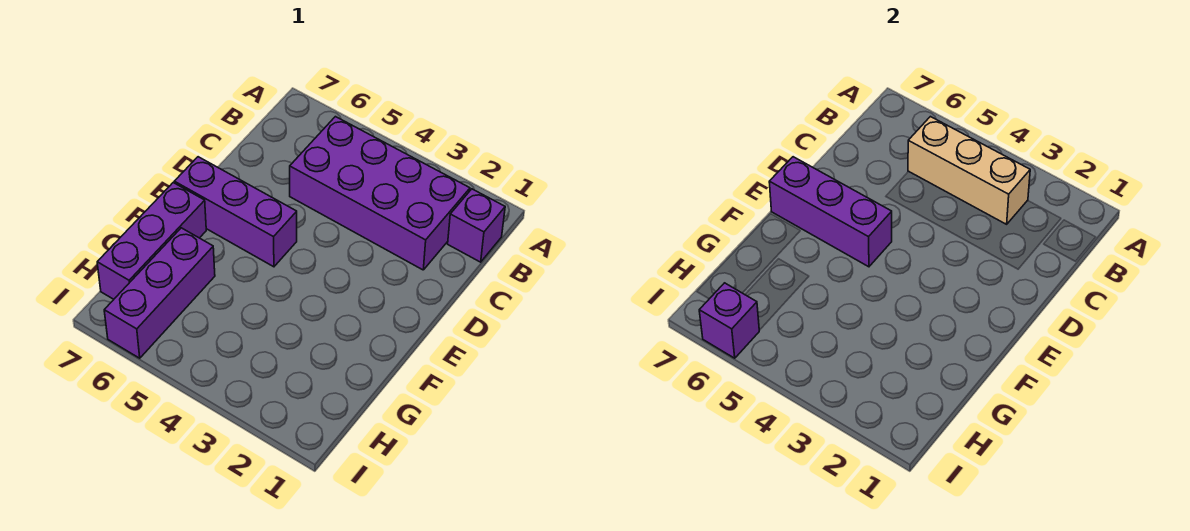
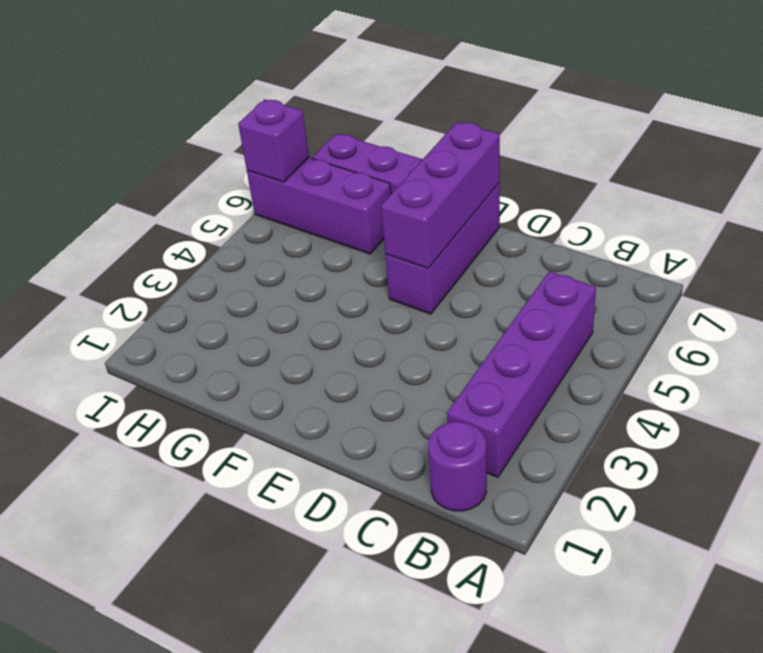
purple brick B1 level 1 -> purple round brick B1 level 1
purple brick B2:C5 level 1 -> purple brick B2:B5 level 1
tan brick B3:B5 level 2 -> none

